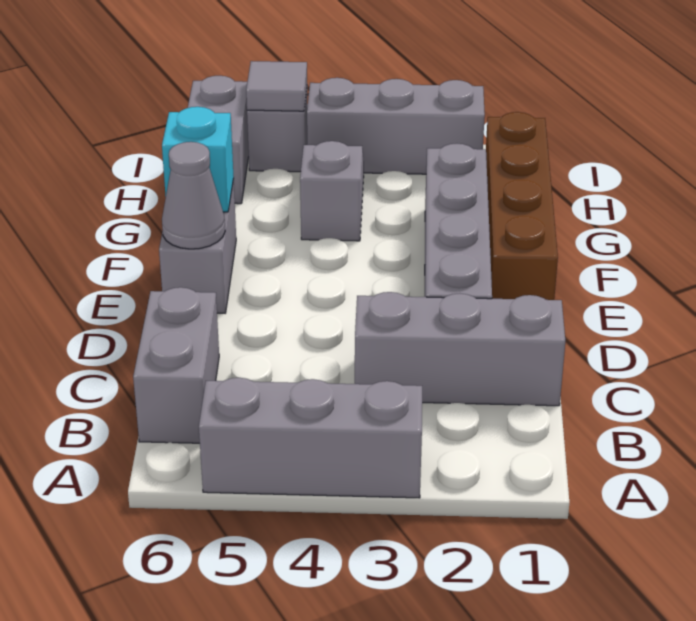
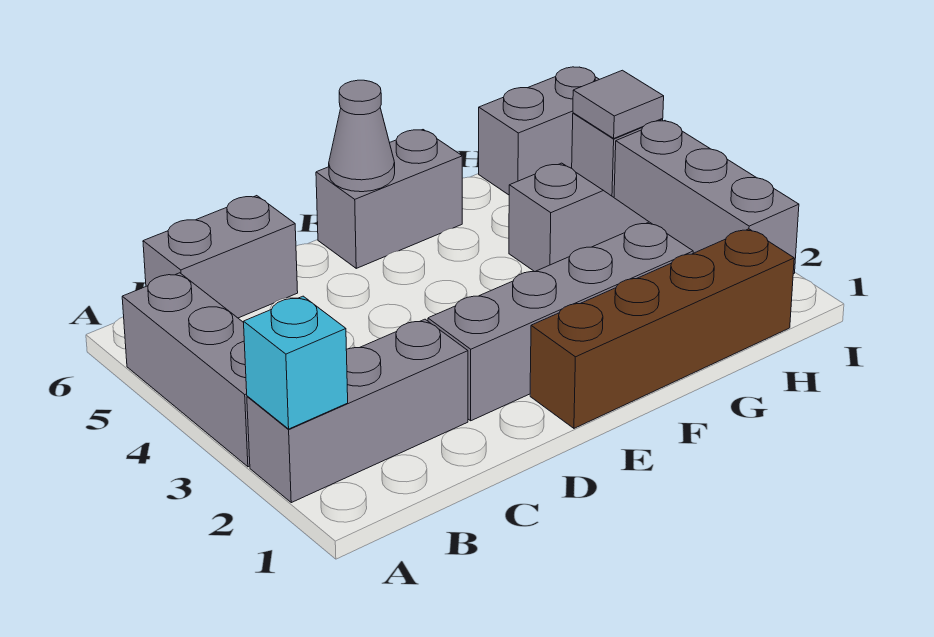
grey brick C1:C3 level 1 -> grey brick A2:C2 level 1
cyan brick F6 level 2 -> cyan brick A2 level 2

